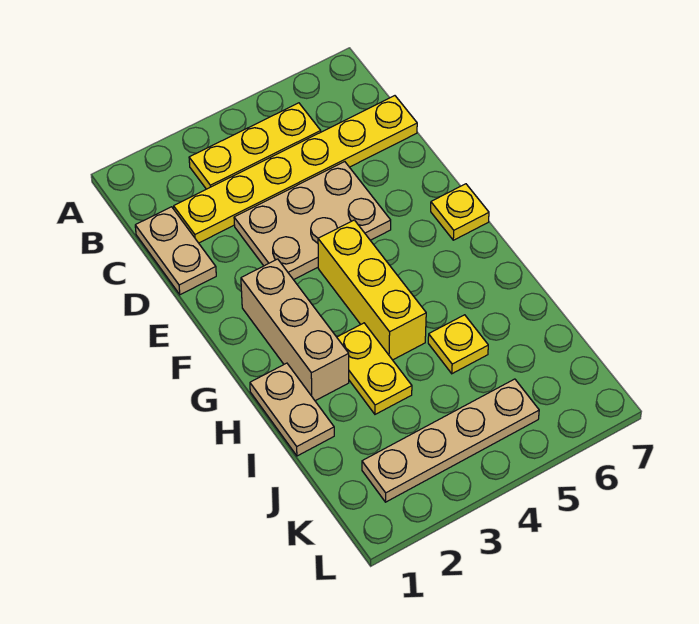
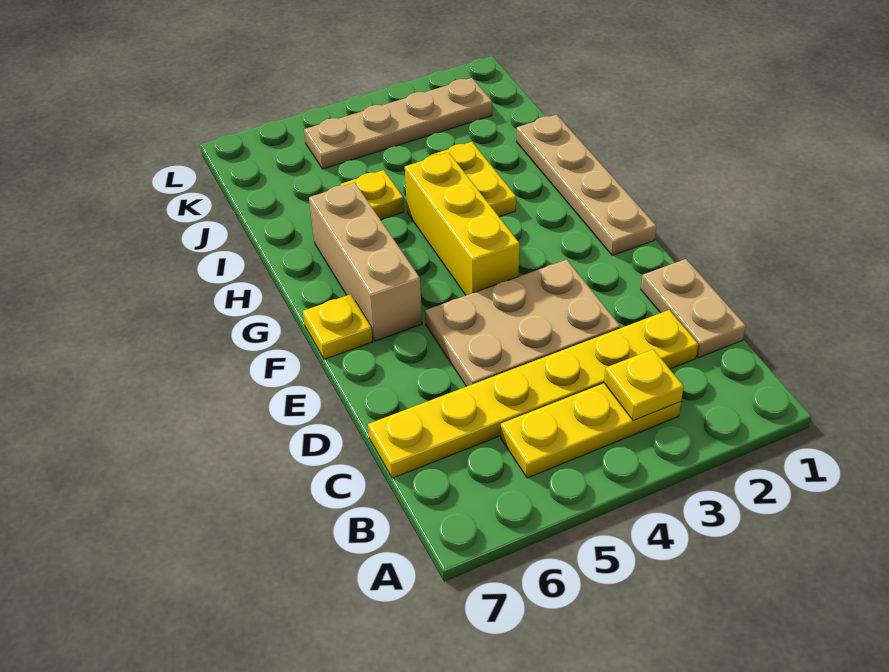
none -> yellow plate B3 level 2
tan brick F2:H2 level 1 -> tan brick F6:H6 level 1
tan plate H1:I1 level 1 -> tan plate F1:I1 level 1

